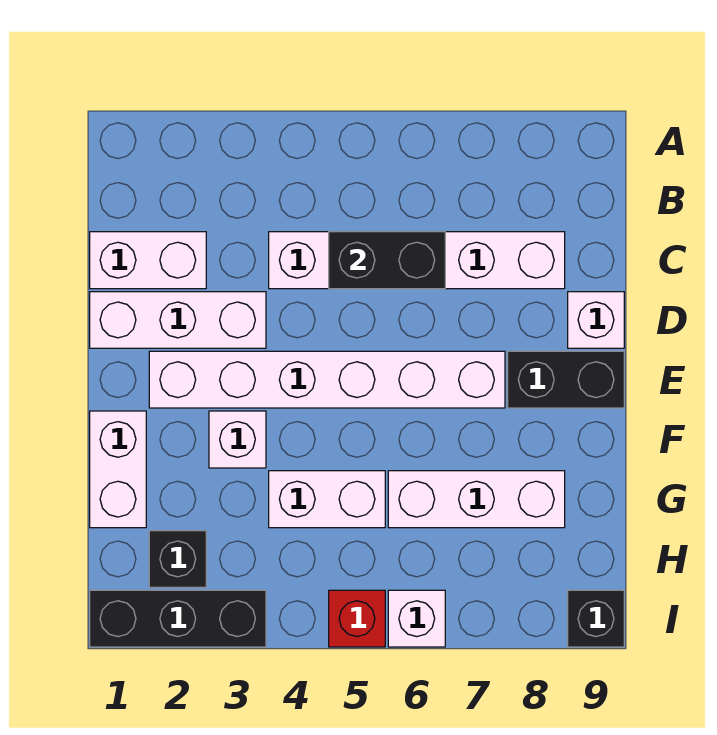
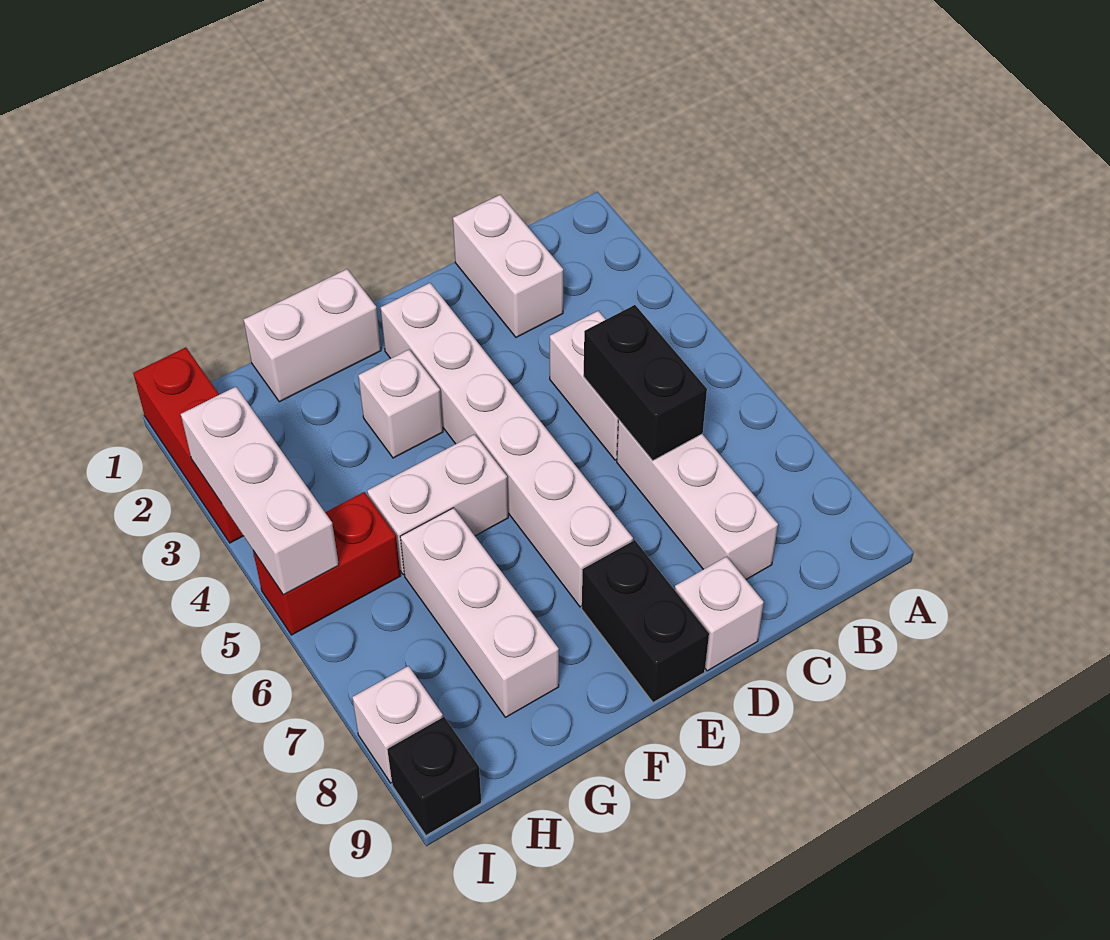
white brick D1:D3 level 1 -> white brick I3:I5 level 2
white brick G4:G5 level 1 -> white brick F5:G5 level 1
black brick H2 level 1 -> none
black brick I1:I3 level 1 -> red brick I1:I3 level 1
red brick I5 level 1 -> red brick H5:I5 level 1
white brick I6 level 1 -> white brick I8 level 1

